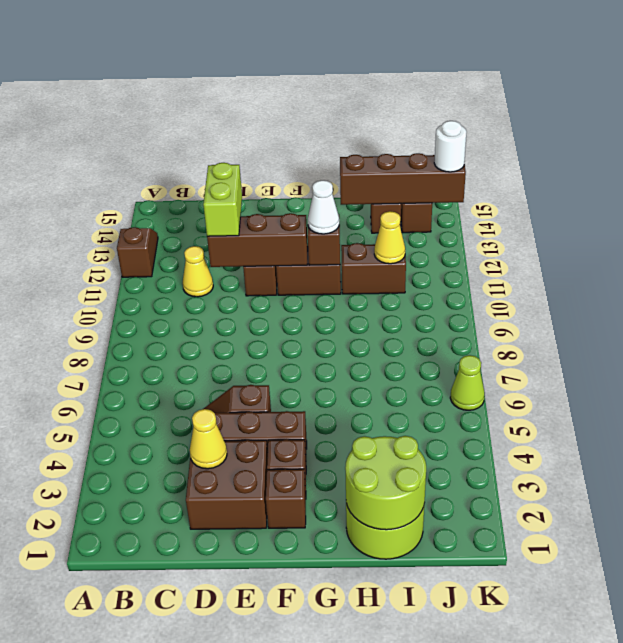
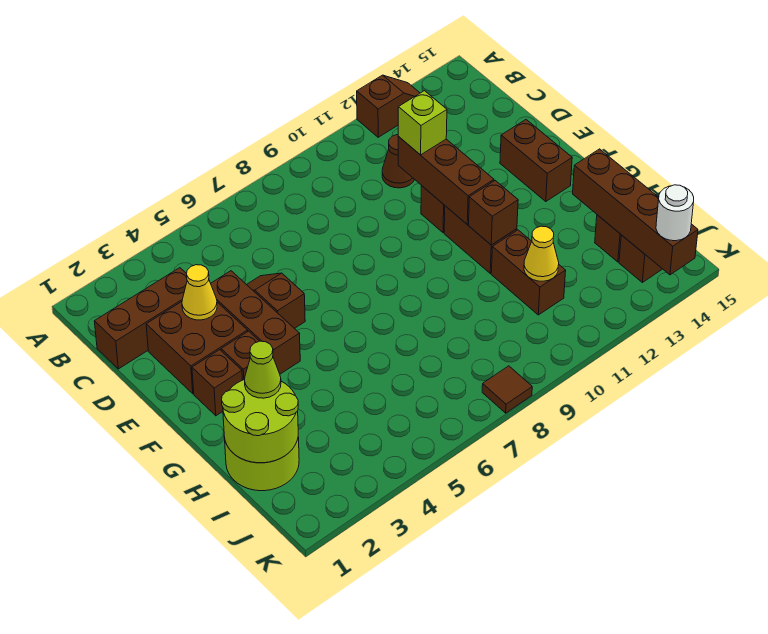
none -> brown brick C1:C3 level 1
yellow cone C11 level 1 -> brown cone C11 level 1
lime brick D11:D12 level 3 -> lime brick D11 level 3
none -> brown brick E14:F14 level 1
white cone G11 level 3 -> none
lime cone K6 level 1 -> lime cone H2 level 3
none -> brown tile K8 level 1

